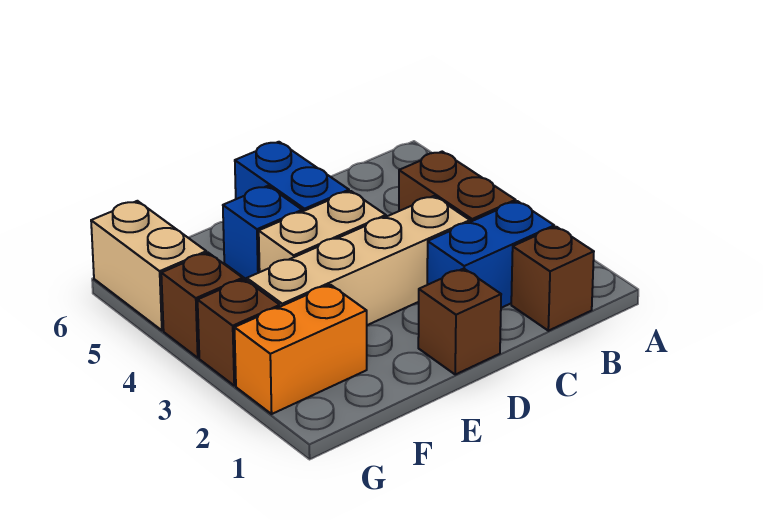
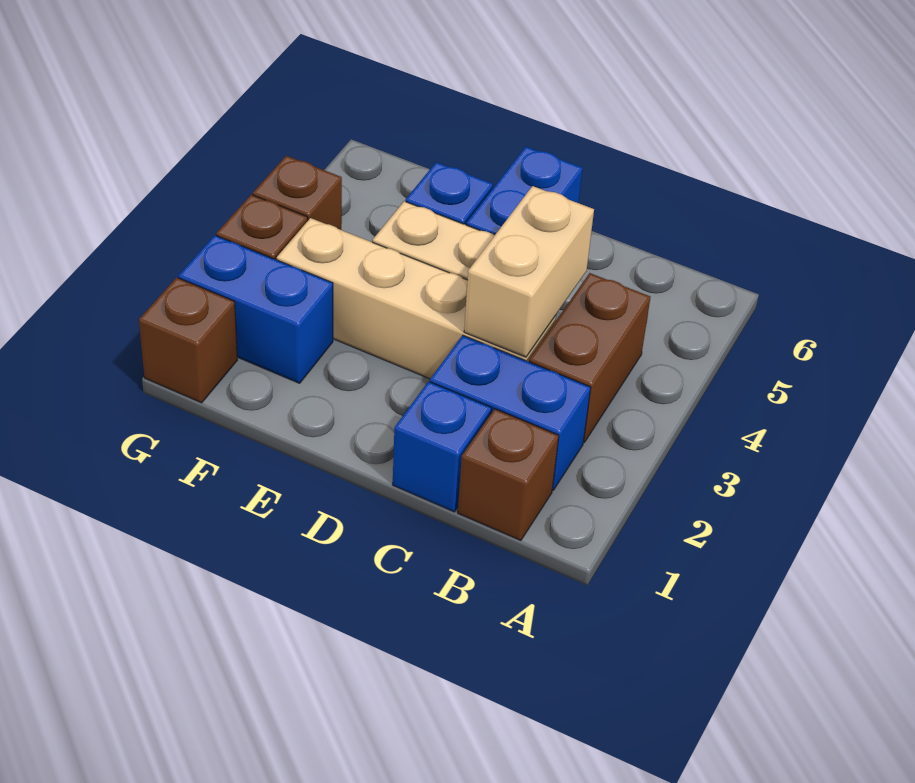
none -> blue brick C1 level 1
brown brick D1 level 1 -> brown brick G1 level 1
orange brick F2:G2 level 1 -> blue brick F2:G2 level 1
tan brick G5:G6 level 1 -> tan brick C3:C4 level 2

